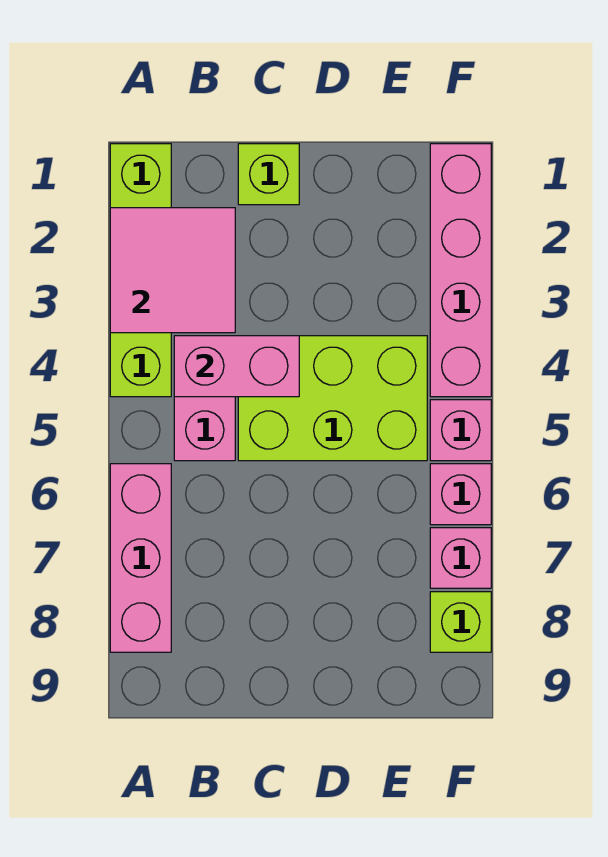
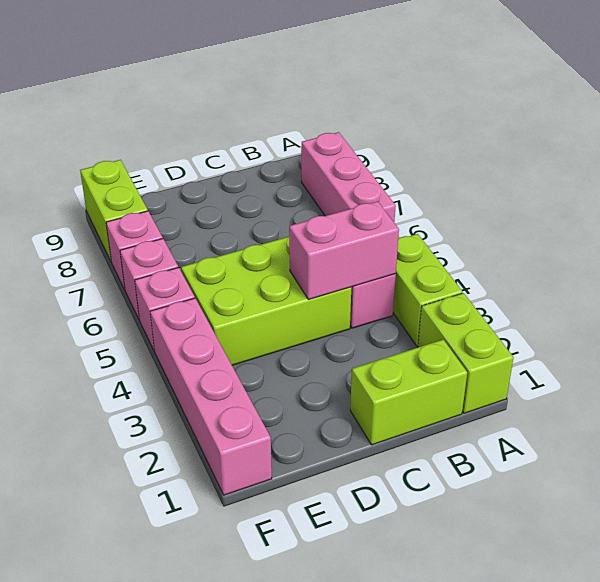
pink tile A2:B3 level 2 -> none
lime brick C1 level 1 -> lime brick B1:C1 level 1
lime brick F8 level 1 -> lime brick F8:F9 level 1

